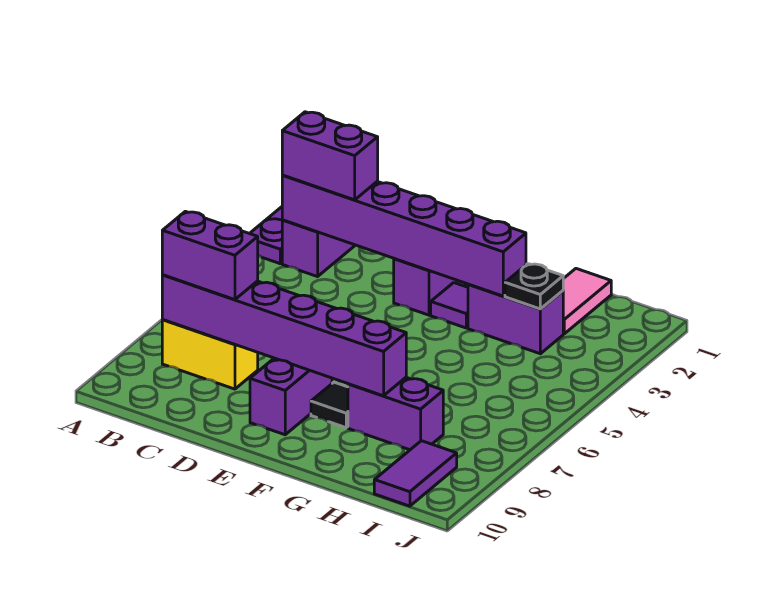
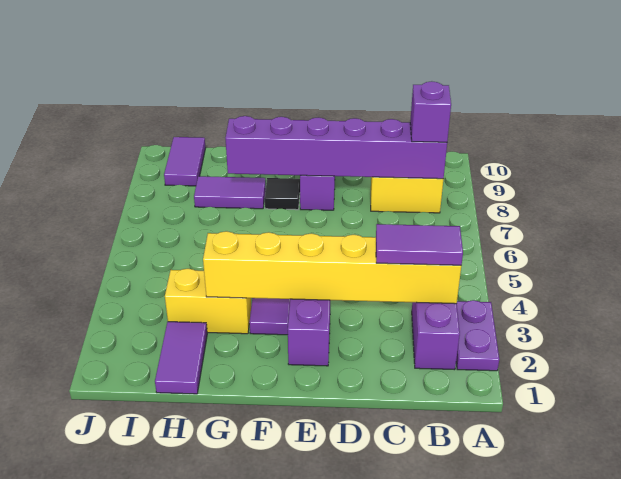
purple brick B3:G3 level 2 -> yellow brick B3:G3 level 2
purple brick B3:C3 level 3 -> purple tile B3:C3 level 3
purple brick B8:C8 level 3 -> purple brick B8 level 3
purple brick G3:H3 level 1 -> yellow brick G3:H3 level 1
purple brick G8:H8 level 1 -> purple tile G8:H8 level 1
pink tile H1:H2 level 1 -> purple tile H1:H2 level 1
black plate H3 level 2 -> none

